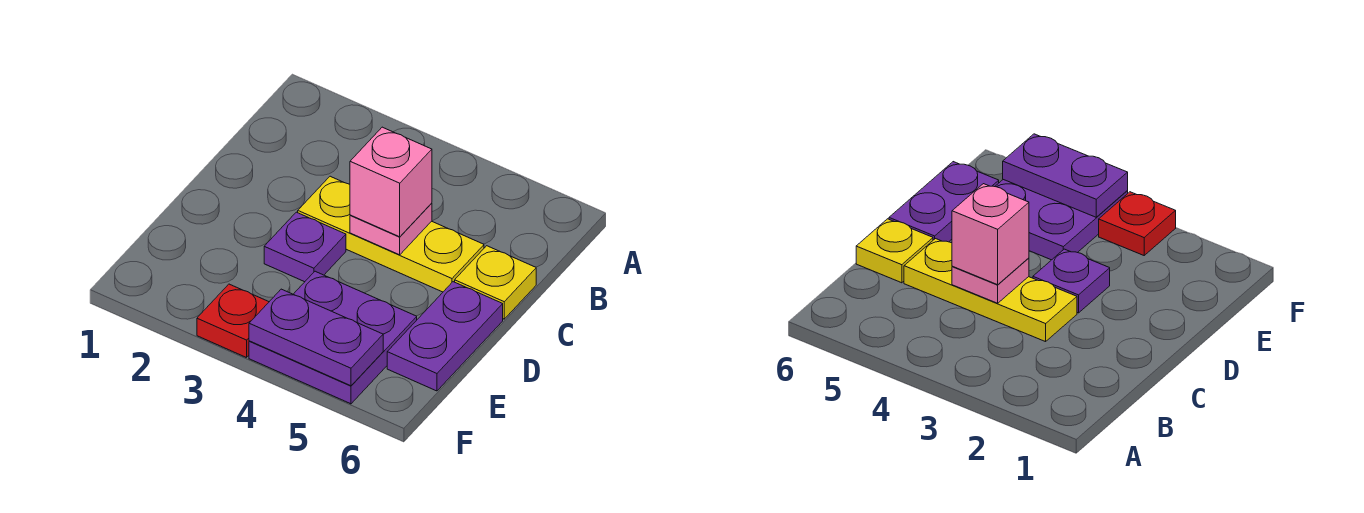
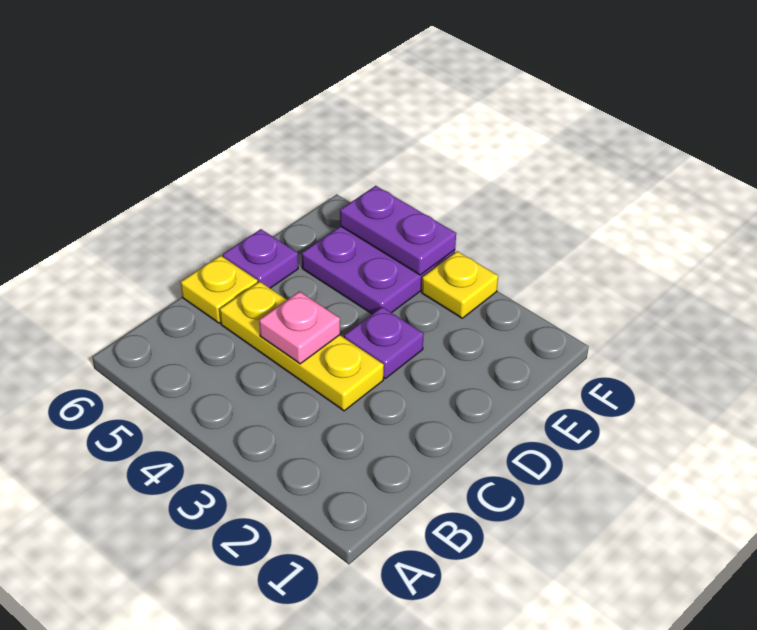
pink brick C4 level 3 -> none
purple plate D6:E6 level 1 -> purple plate D6 level 1
red plate F3 level 1 -> yellow plate F3 level 1

